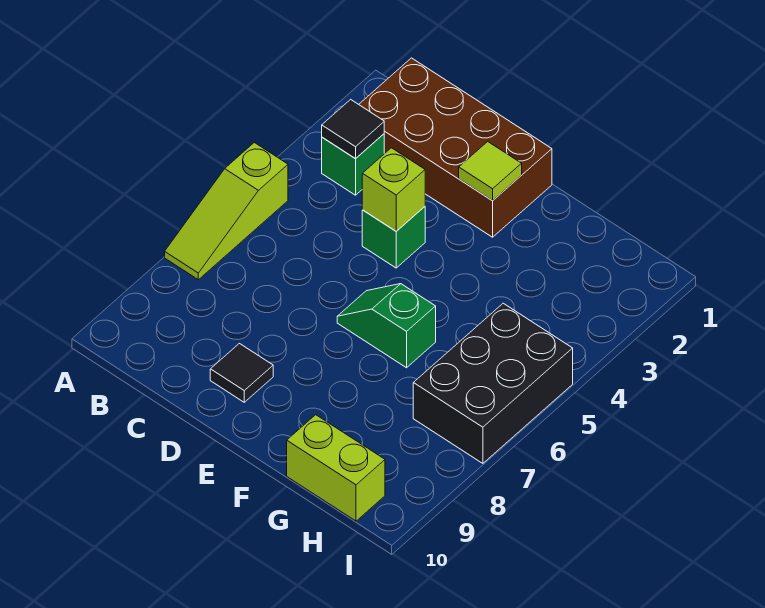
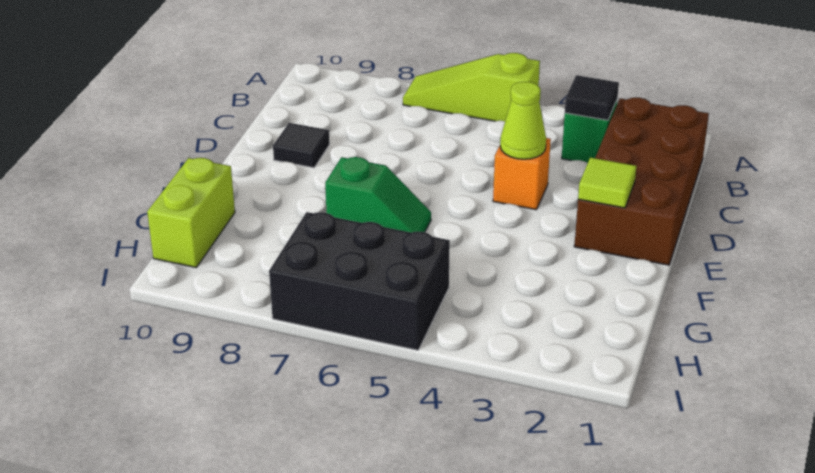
green brick D4 level 1 -> orange brick D4 level 1
lime brick D4 level 2 -> lime cone D4 level 2
green slope E6:F6 level 1 top F -> green slope F6:F7 level 1 top 7

